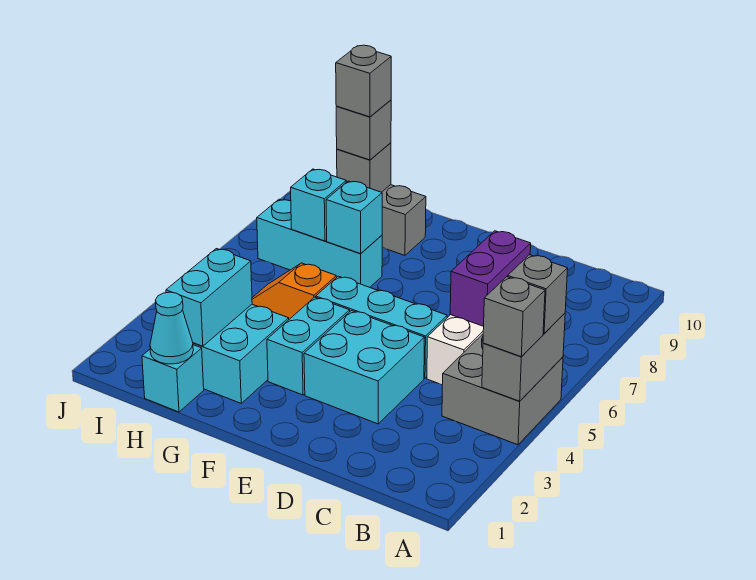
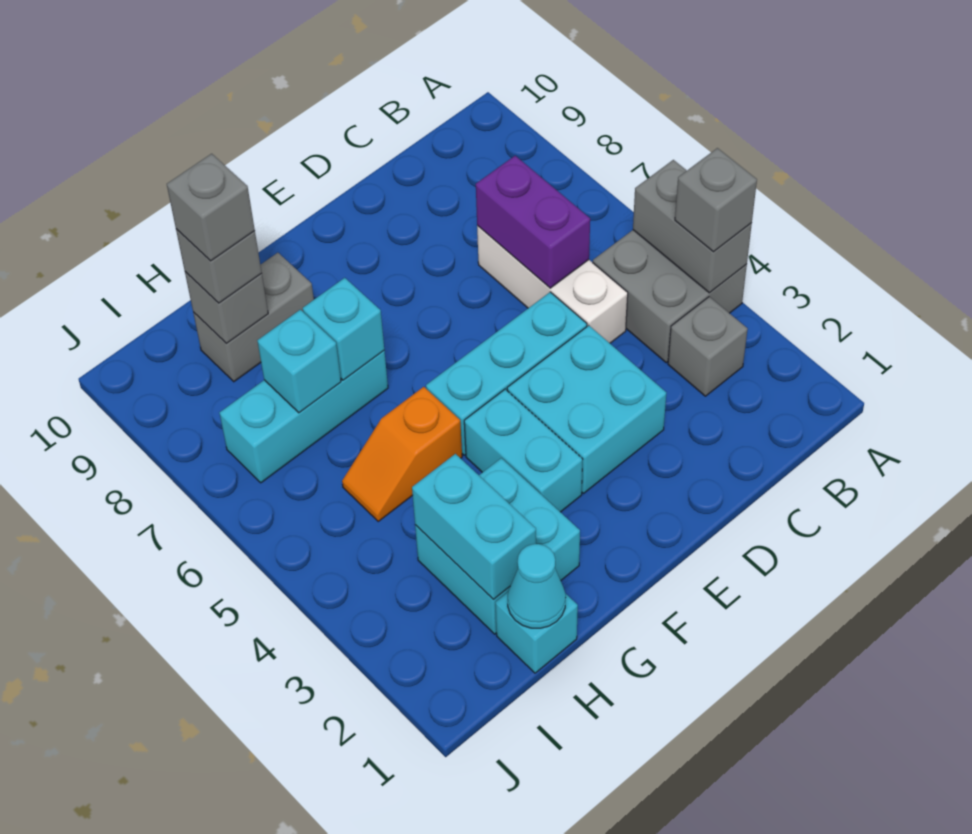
grey brick A5 level 3 -> grey brick B3 level 1

